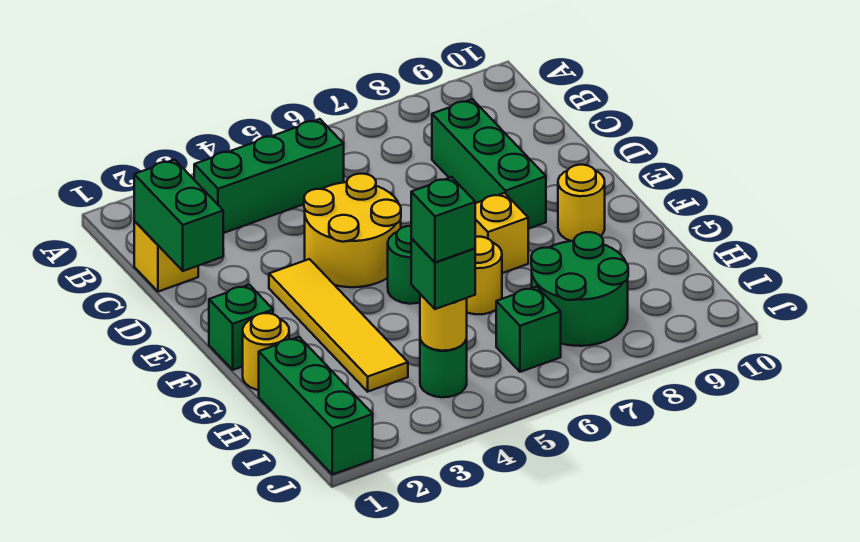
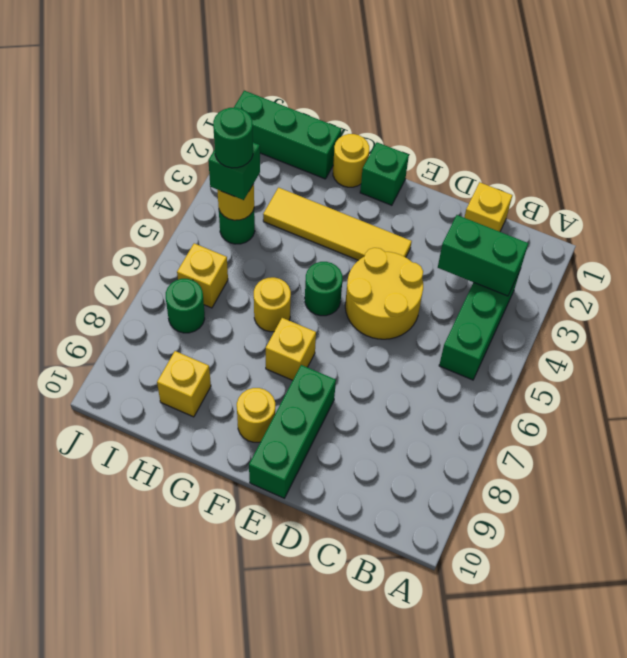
green brick C1:D1 level 2 -> green brick B3:C3 level 2
green brick C8:E8 level 1 -> green brick E8:E10 level 1
green round brick H7:I8 level 1 -> green round brick I7 level 1
none -> yellow brick H9 level 1
green brick I4 level 4 -> green round brick I4 level 4
green brick I6 level 1 -> yellow brick I6 level 1

